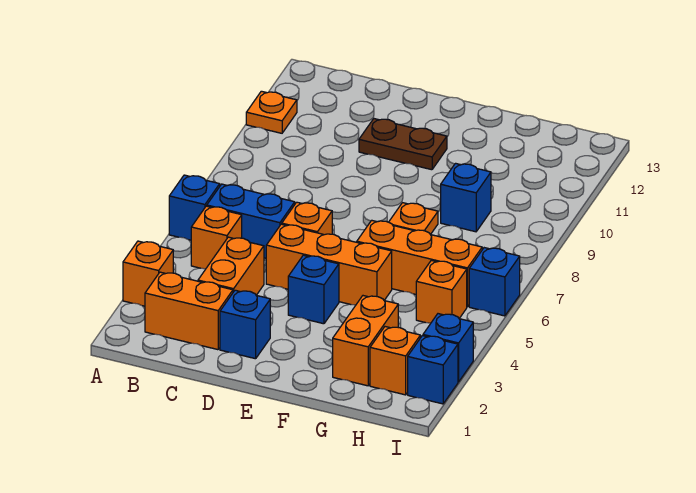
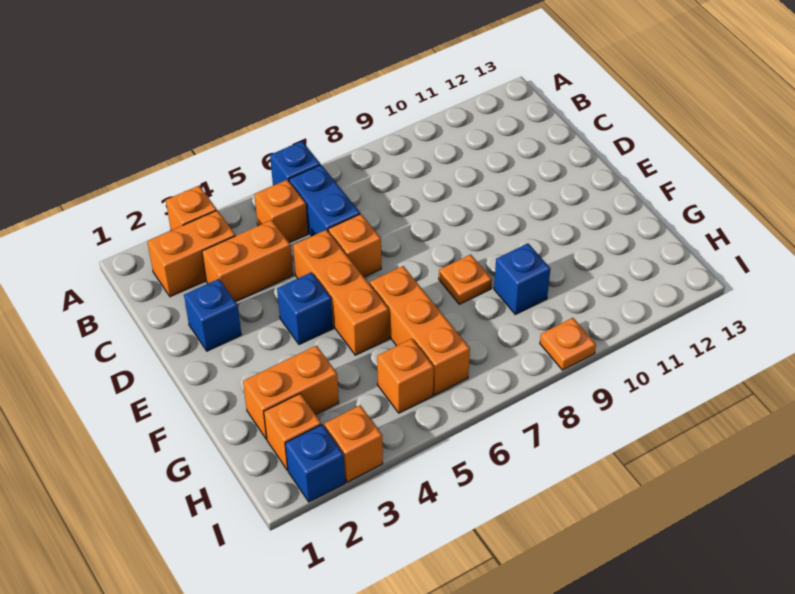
orange plate A11 level 1 -> orange plate I9 level 1
orange brick B2:C2 level 1 -> orange brick B2:B3 level 1
brown plate D11:E11 level 1 -> none
blue brick I3 level 1 -> orange brick I3 level 1
blue brick I6 level 1 -> none

